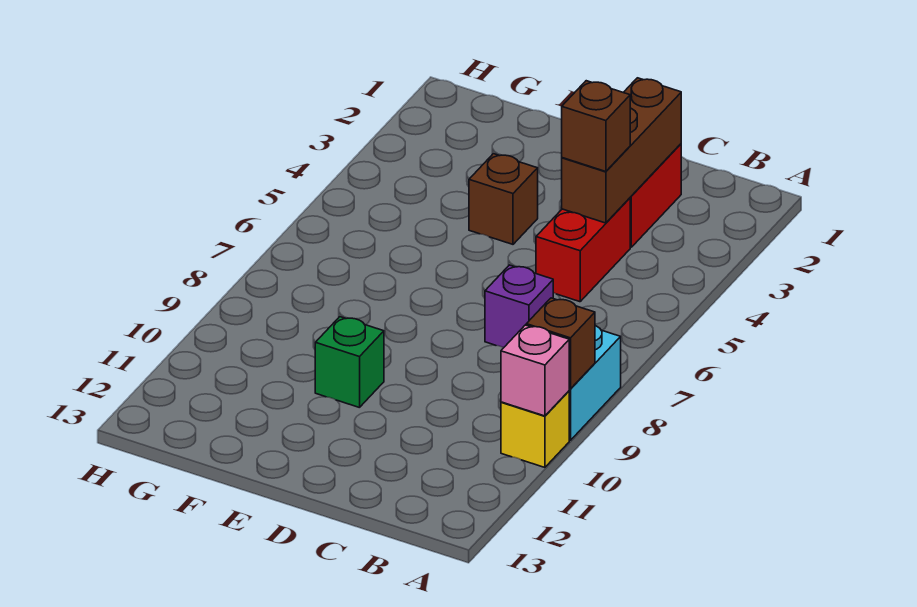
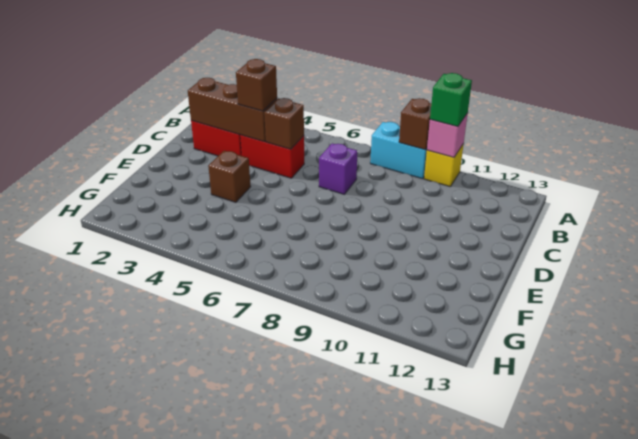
none -> brown brick C5 level 2
green brick E10 level 1 -> green brick A10 level 3

